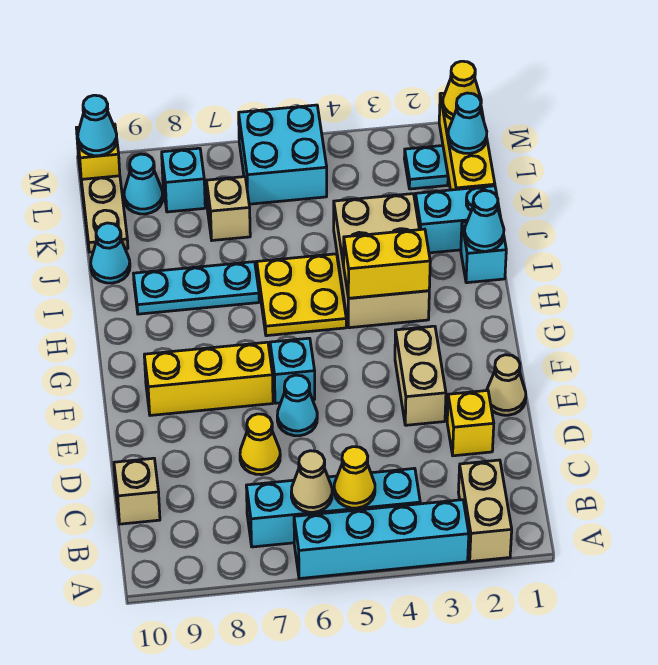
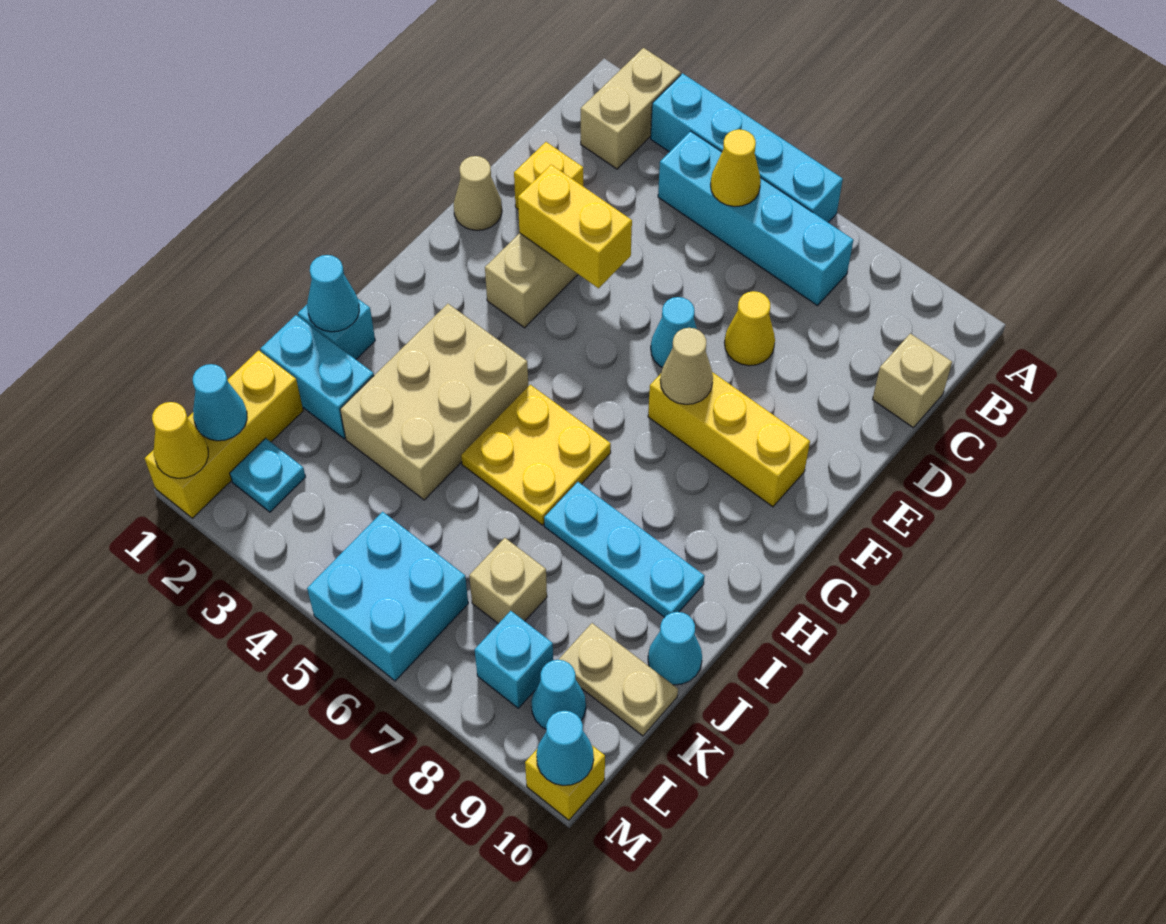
tan cone B6 level 2 -> tan cone F7 level 2
cyan brick F6 level 1 -> none
yellow brick H3:H4 level 2 -> yellow brick E3:E4 level 2
tan plate K10:L10 level 1 -> tan plate K9:K10 level 1

